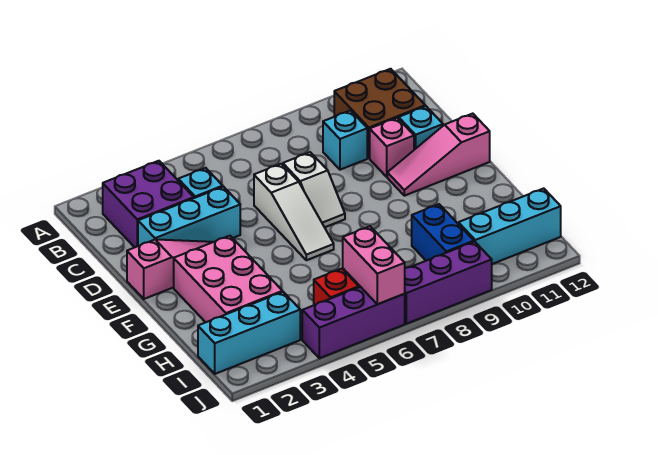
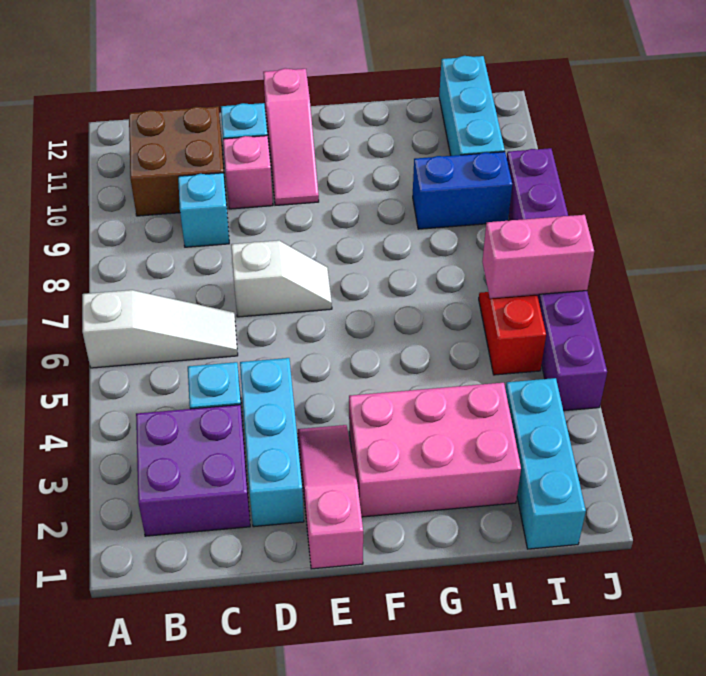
white slope D6:F6 level 1 top D -> white slope A6:C6 level 1 top A

